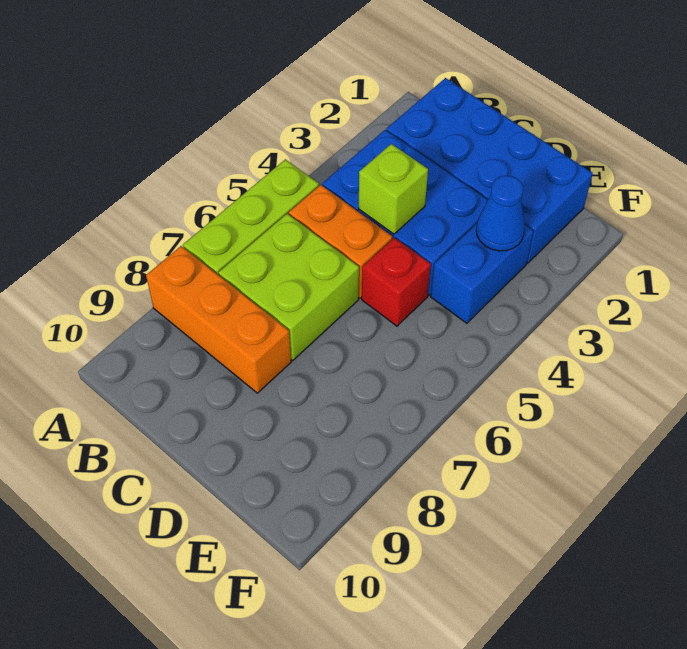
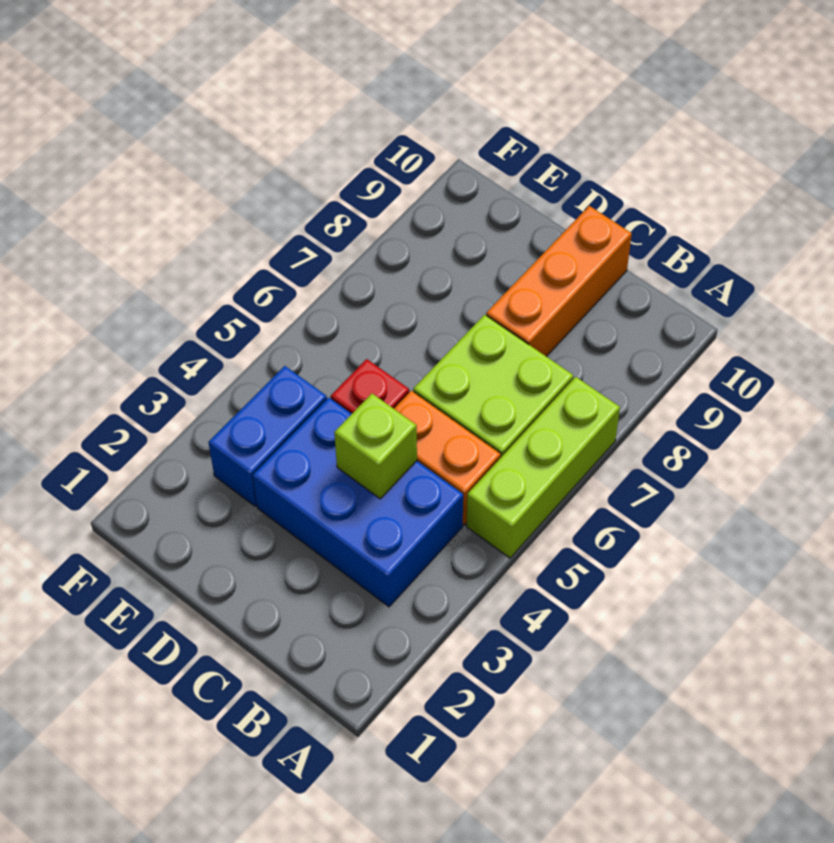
orange brick A8:C8 level 1 -> orange brick C8:C10 level 1
blue brick B1:E2 level 1 -> none
blue cone E3 level 2 -> none

